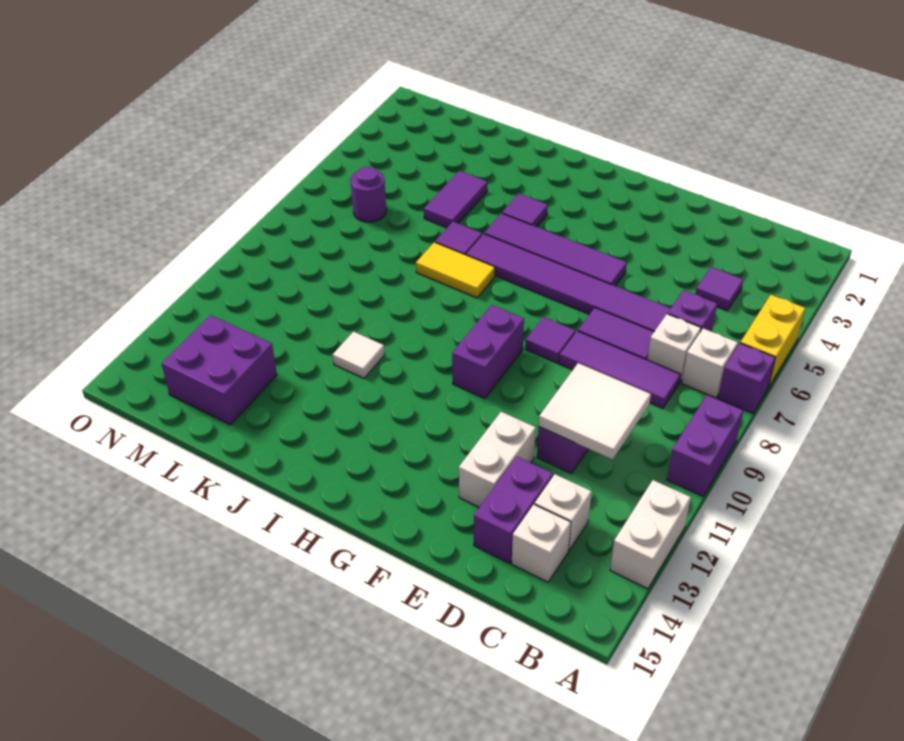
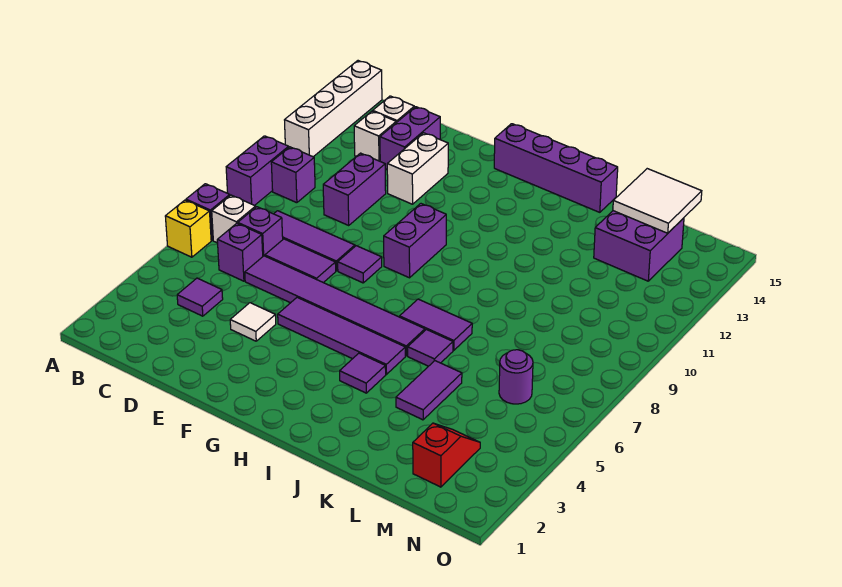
yellow brick A5:A6 level 1 -> yellow brick A6 level 1
white brick A12:A13 level 1 -> white brick A12:A15 level 1
none -> purple brick B10 level 1
white brick C7 level 1 -> purple brick C7 level 1
white tile C10:D11 level 2 -> white tile L14:M15 level 2
none -> purple brick G15:J15 level 1
yellow tile I7:J7 level 1 -> purple tile I7:J7 level 1
white tile J11 level 1 -> white tile E4 level 1
none -> red slope M2:M3 level 1 top 2

